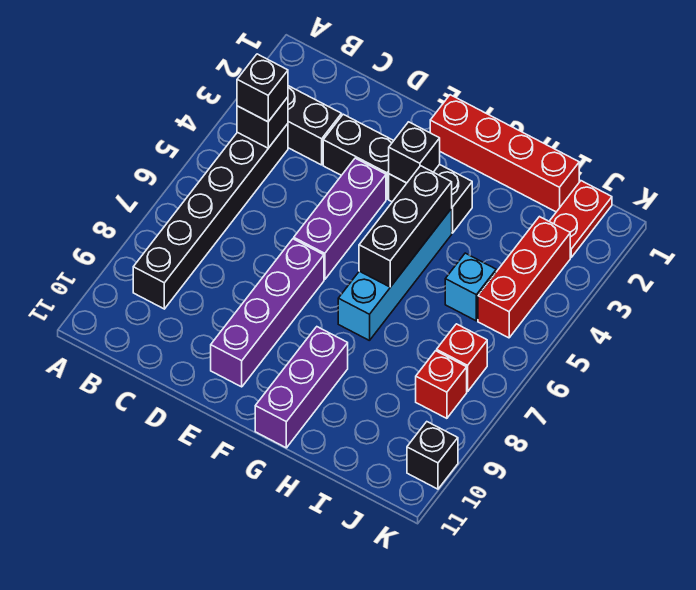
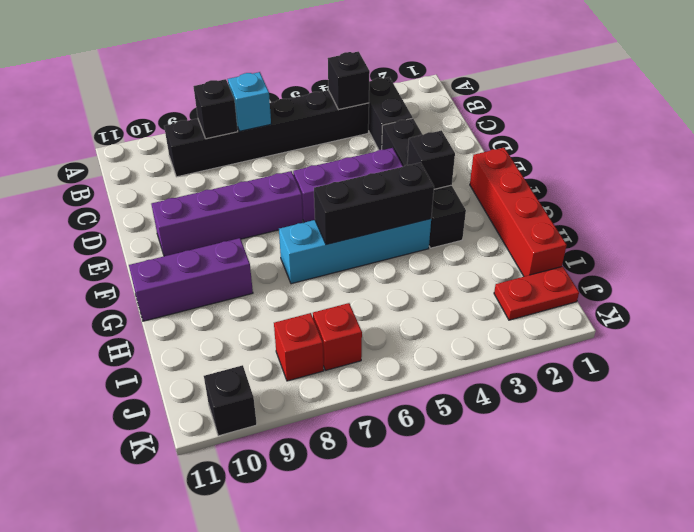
black brick B4 level 3 -> black brick B8 level 2
cyan brick I5 level 1 -> cyan brick B7 level 2
red brick J3:J5 level 1 -> none

